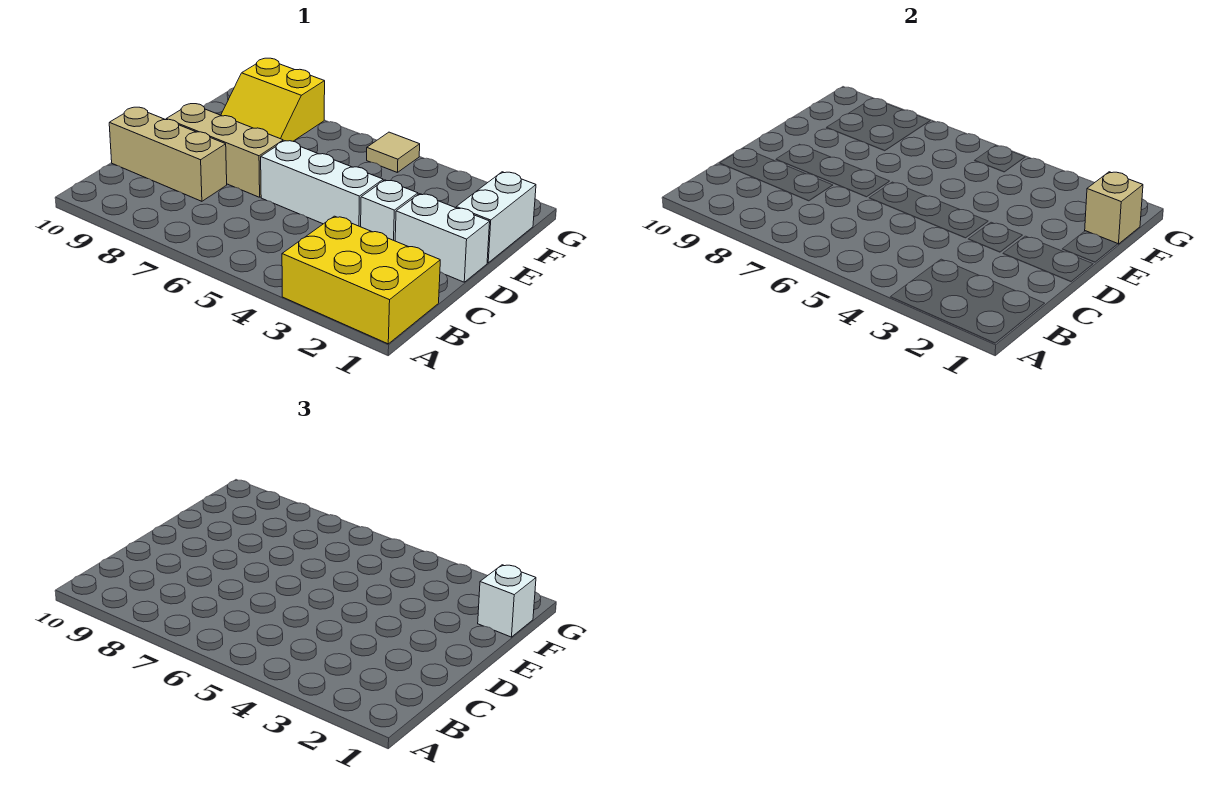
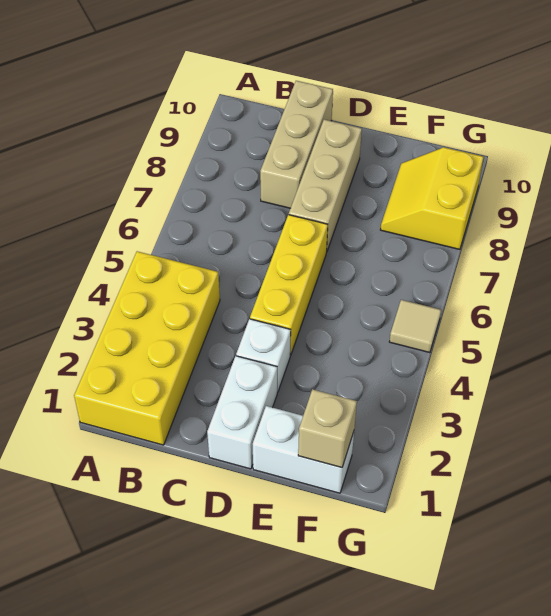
yellow brick A1:B3 level 1 -> yellow brick A1:B4 level 1
white brick D4:D6 level 1 -> yellow brick D4:D6 level 1
white brick F1 level 3 -> none

